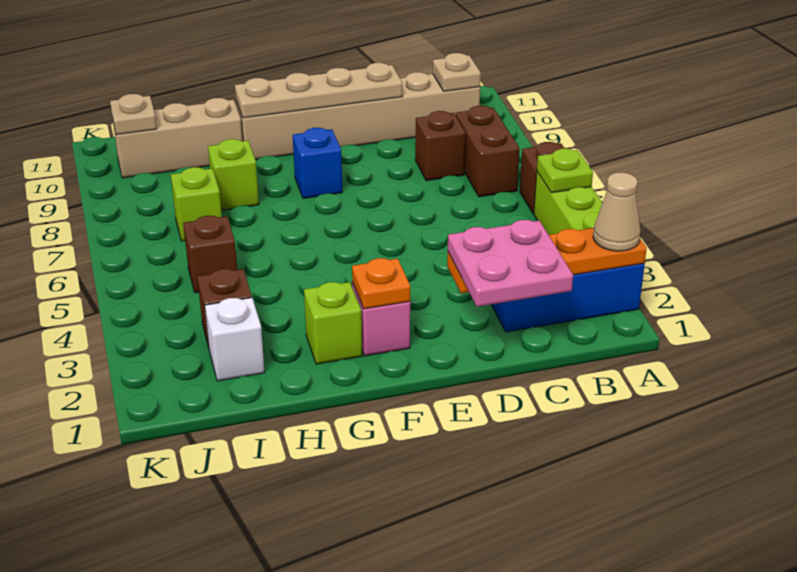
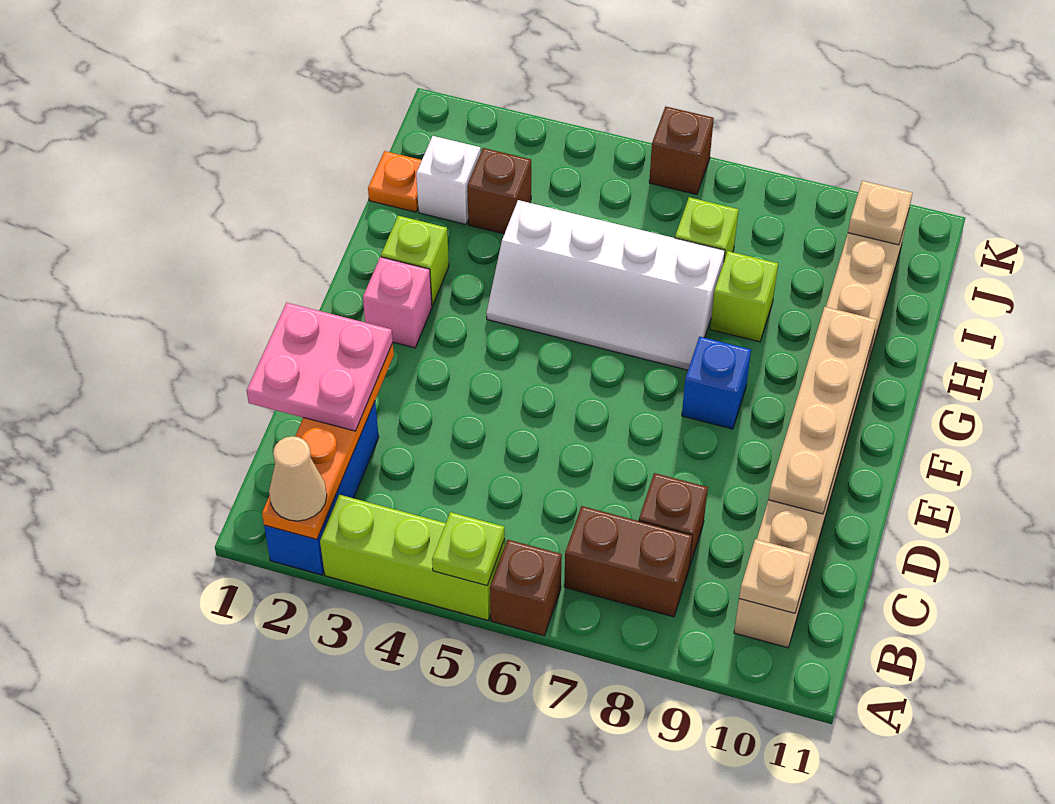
orange plate F2 level 2 -> orange plate I1 level 1
none -> white slope G4:H7 level 1 top H
brown brick I5 level 1 -> brown brick K6 level 1

